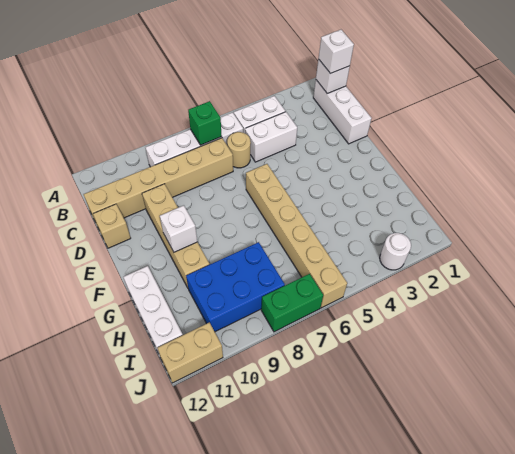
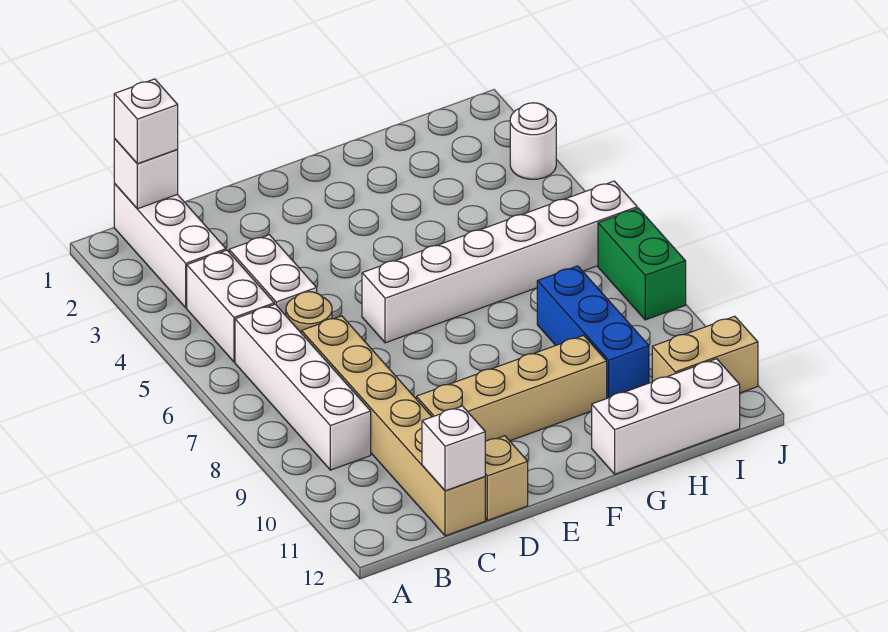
white brick B1:D1 level 1 -> white brick B1:B3 level 1
green brick B7 level 2 -> none
tan brick E6:J6 level 1 -> white brick E6:J6 level 1
white brick F10 level 2 -> white brick C12 level 2
blue brick H8:I10 level 1 -> blue brick H8:H10 level 1
tan brick J11:J12 level 1 -> tan brick I11:J11 level 1

